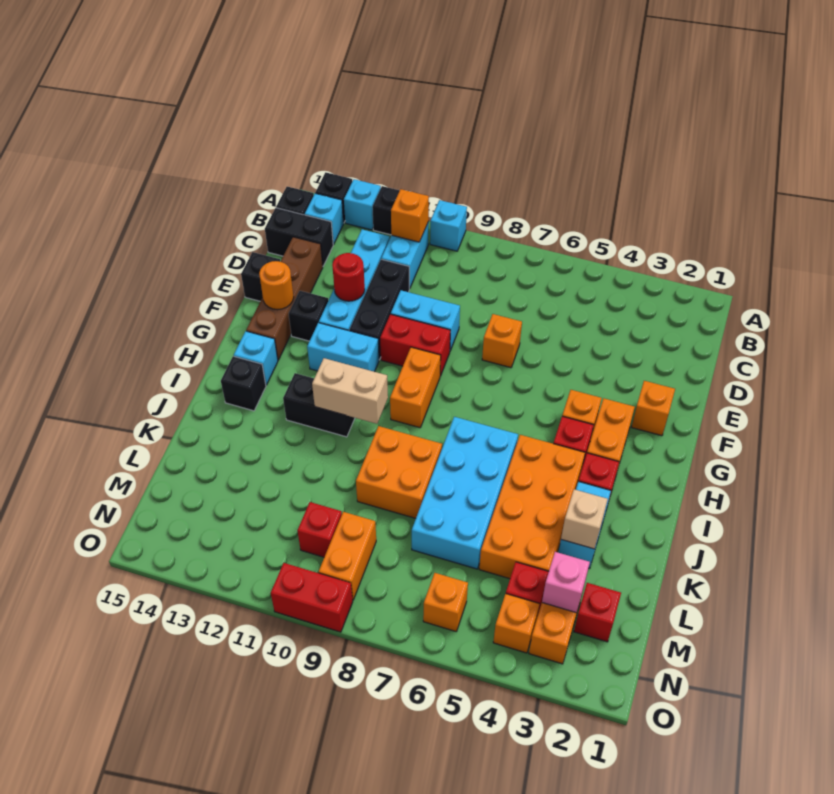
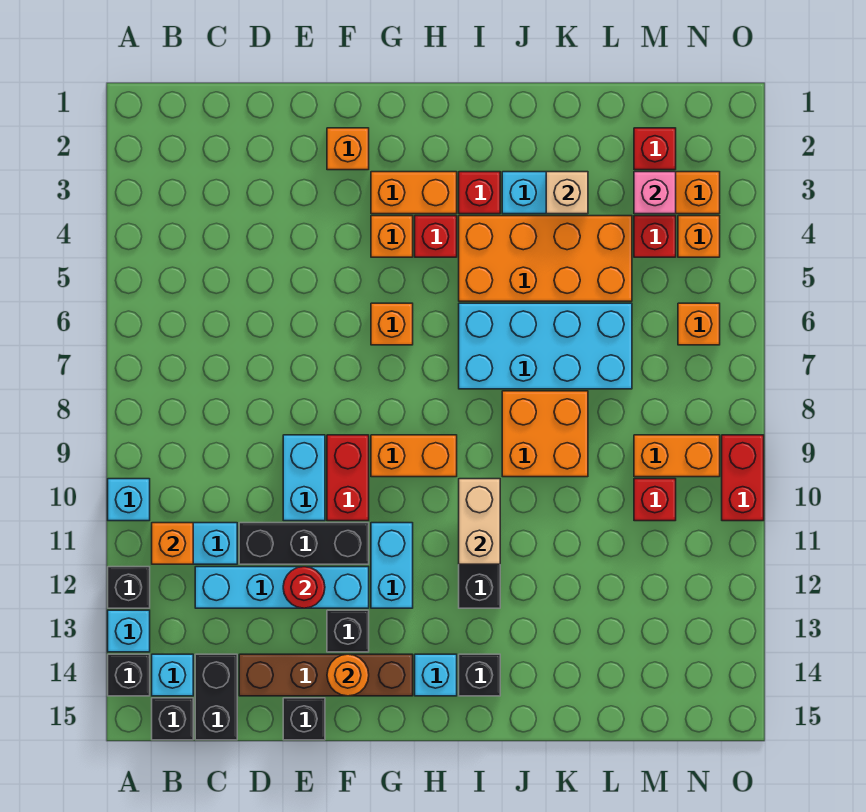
orange brick E7 level 1 -> orange brick G6 level 1

